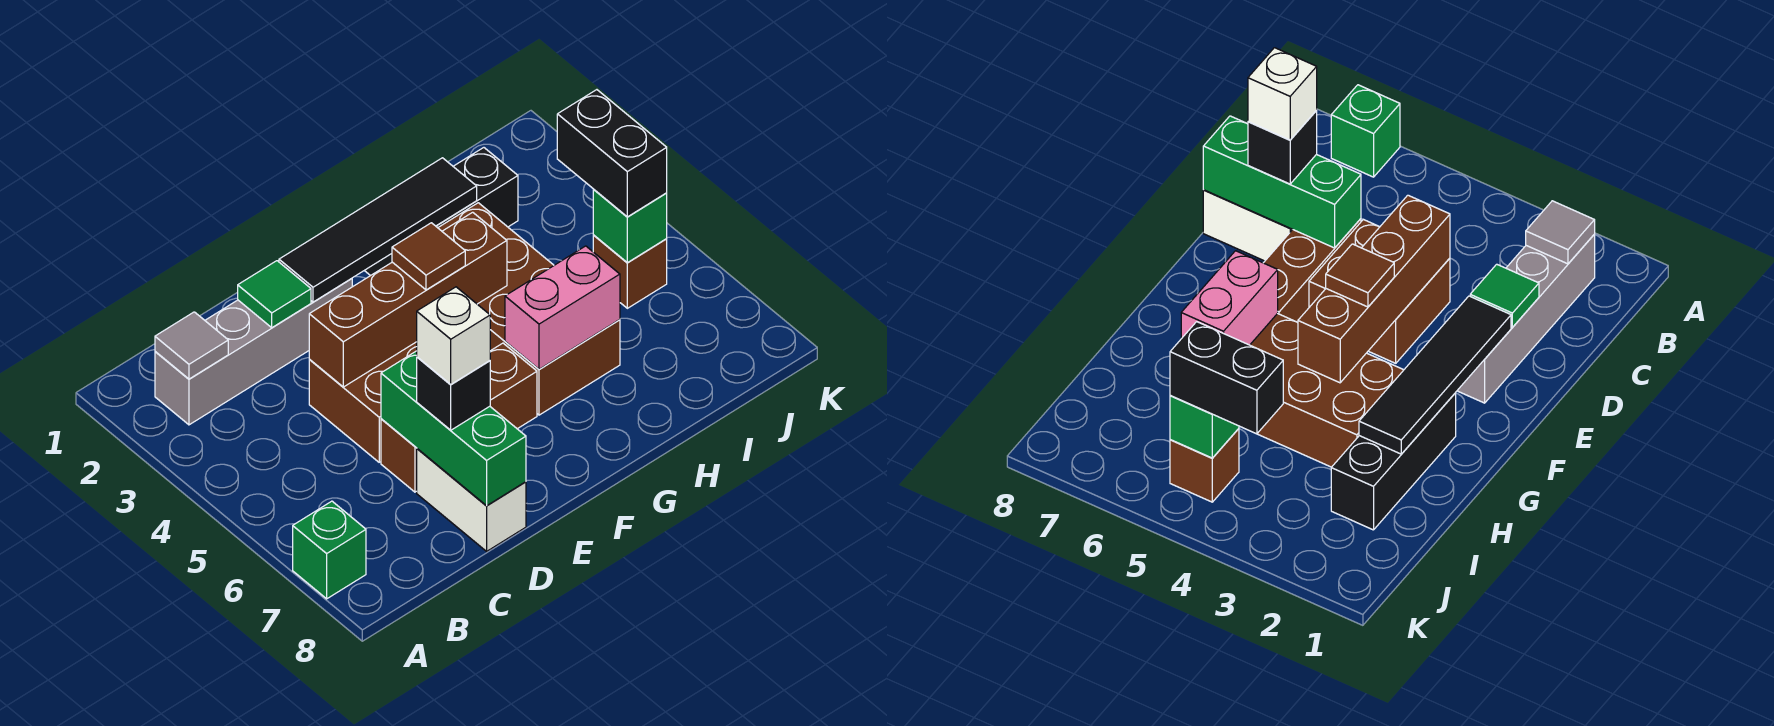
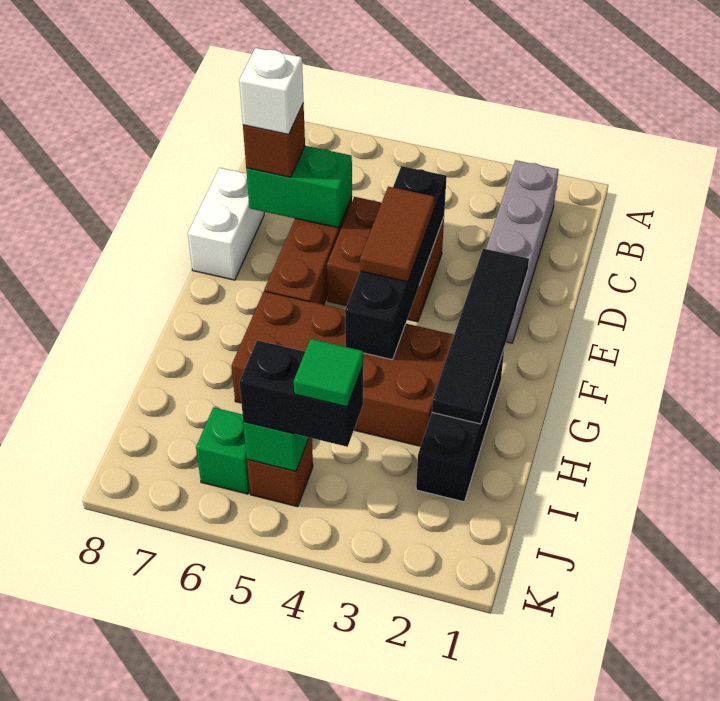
green brick A7 level 1 -> green brick J6 level 1
grey tile B2 level 2 -> none
green tile D2 level 2 -> green tile J4 level 4
brown brick D4:G4 level 2 -> black brick D4:G4 level 2
green brick D6:D8 level 2 -> green brick D6:D7 level 2
white brick D7:D8 level 1 -> white brick D8:E8 level 1
black brick D7 level 3 -> brown brick D7 level 3
brown tile F4 level 3 -> brown tile E4:F4 level 3
pink brick G6:H6 level 2 -> none

